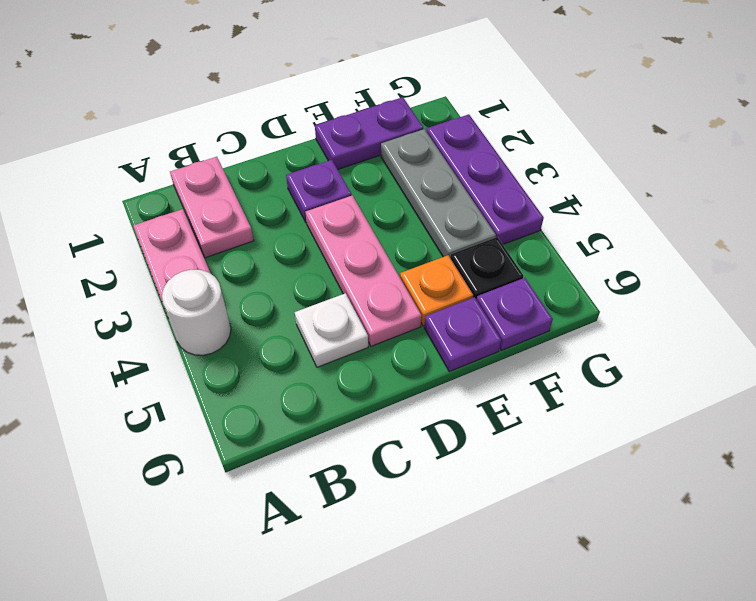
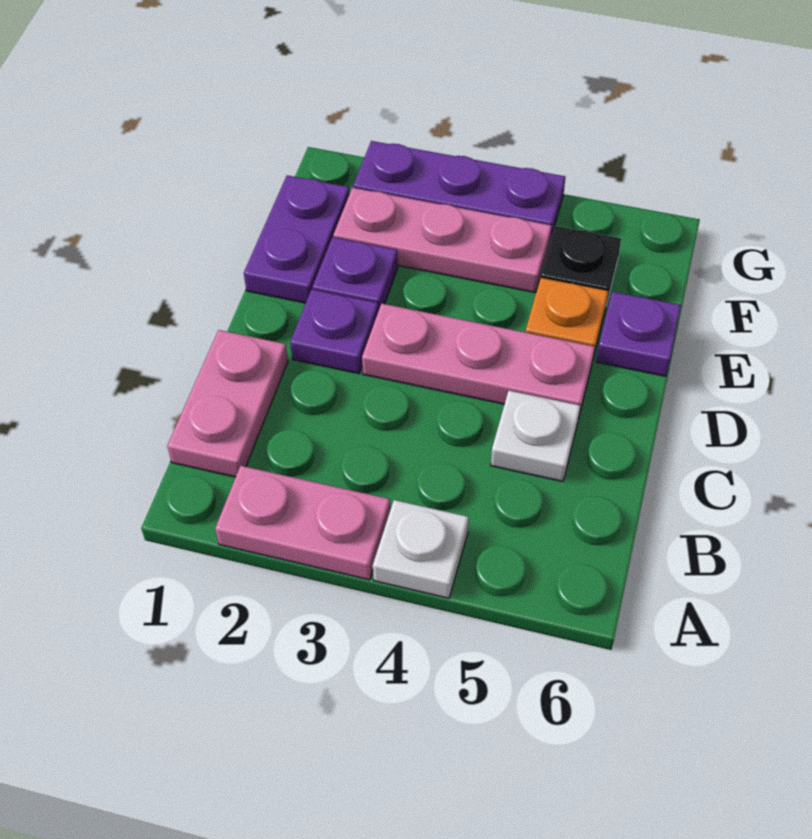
white round brick A4 level 1 -> white plate A4 level 1
pink plate B1:B2 level 1 -> pink plate B1:C1 level 1
grey plate F2:F4 level 1 -> pink plate F2:F4 level 1
purple plate F6 level 1 -> purple plate E2 level 1

